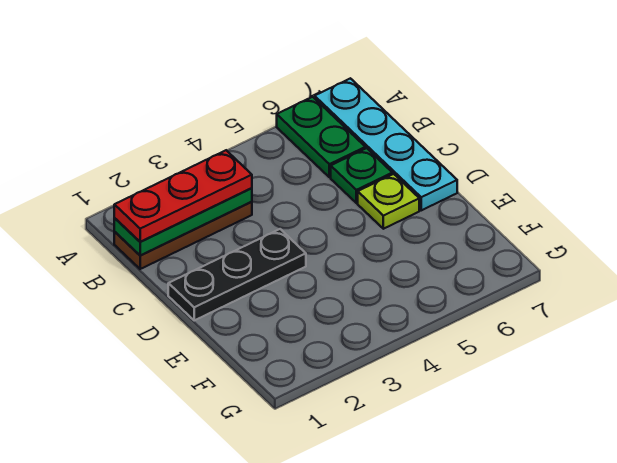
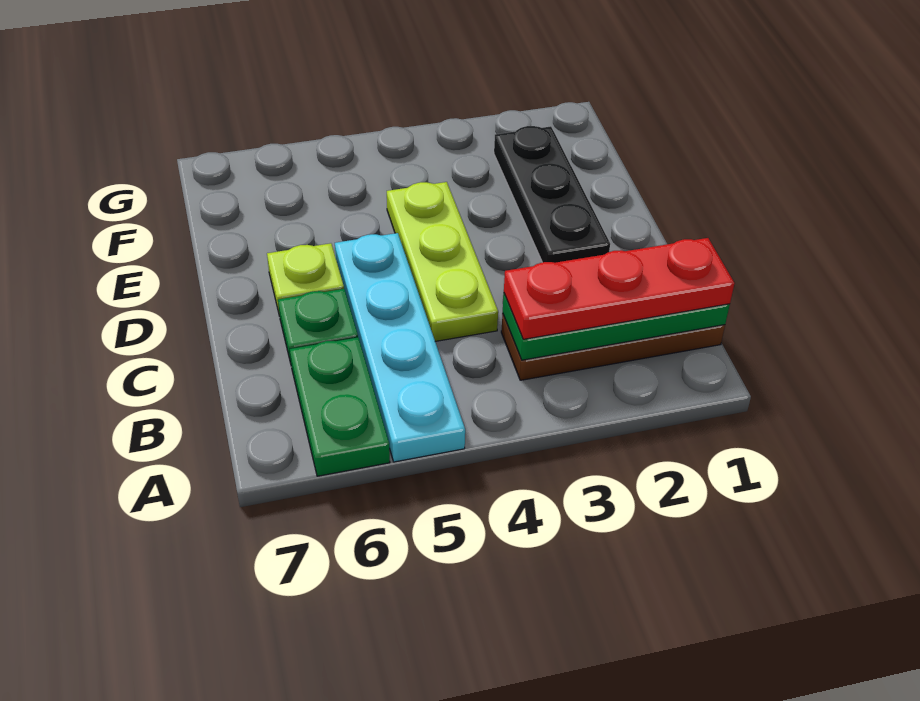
cyan plate A7:D7 level 1 -> cyan plate A5:D5 level 1
none -> lime plate C4:E4 level 1
black plate D1:D3 level 1 -> black plate D2:F2 level 1

